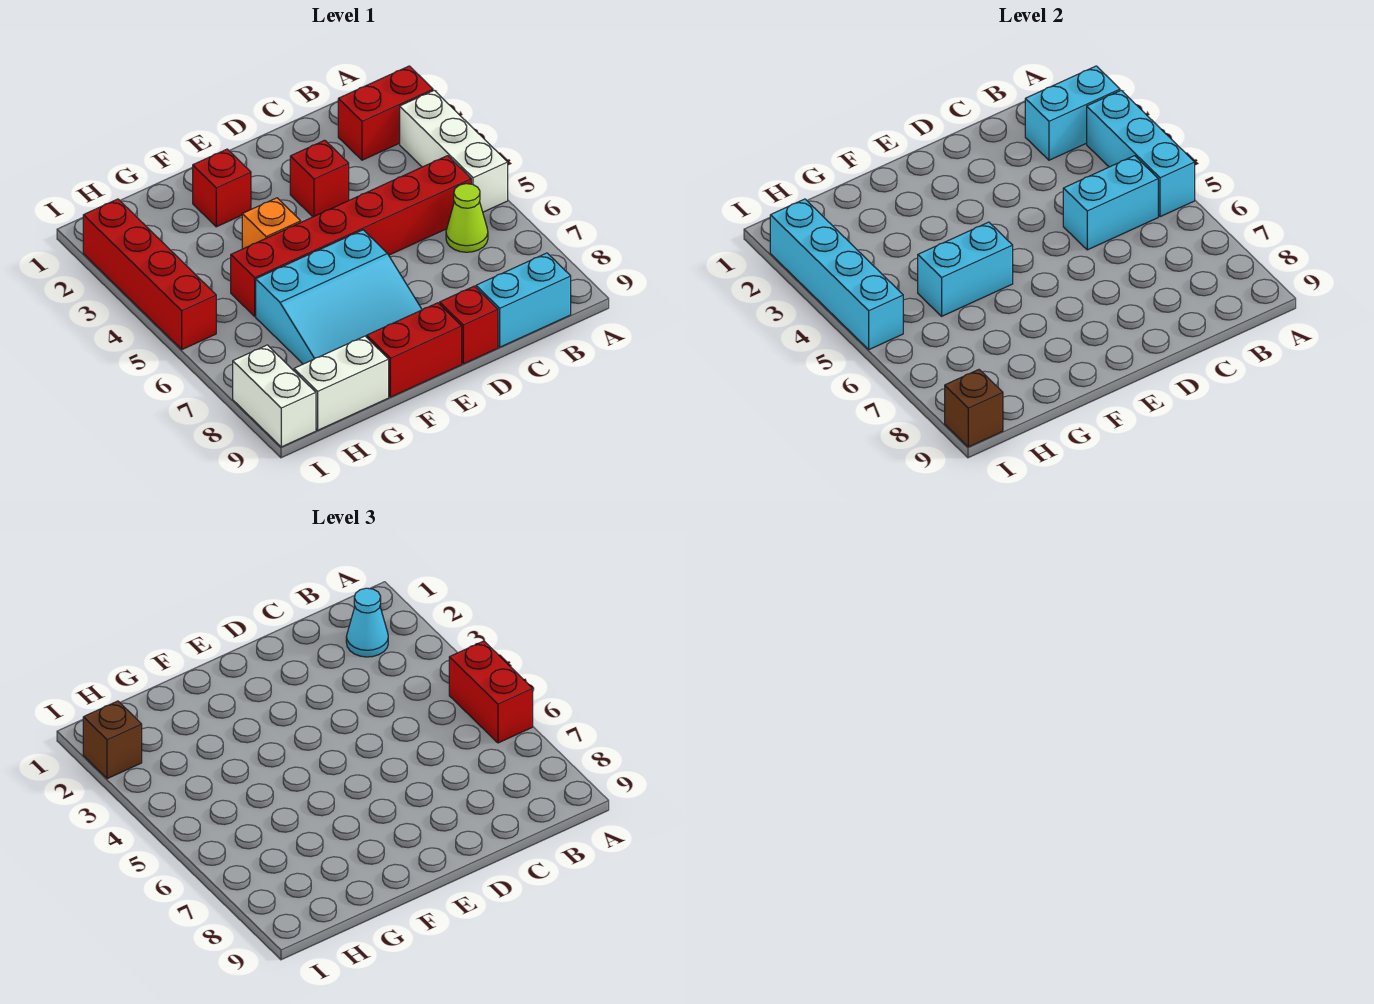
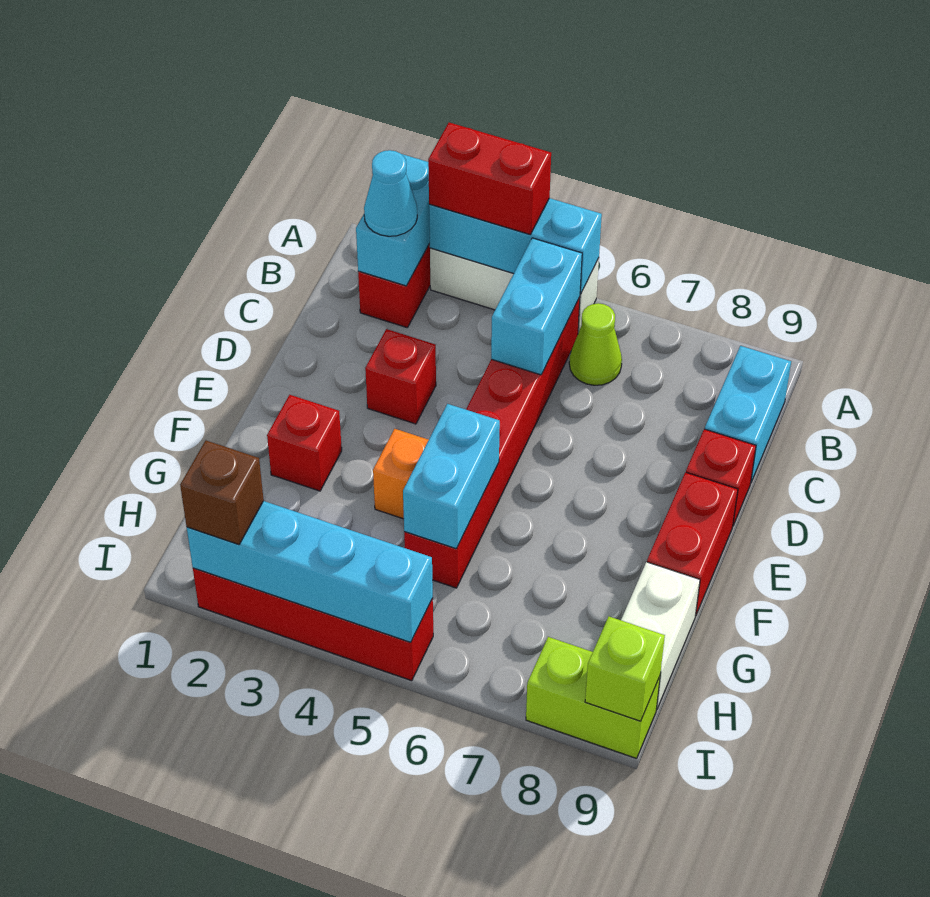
red brick A5:A6 level 3 -> red brick A3:A4 level 3
cyan slope E6:G8 level 1 top 6 -> none
white brick I8:I9 level 1 -> lime brick I8:I9 level 1
brown brick I9 level 2 -> lime brick I9 level 2

